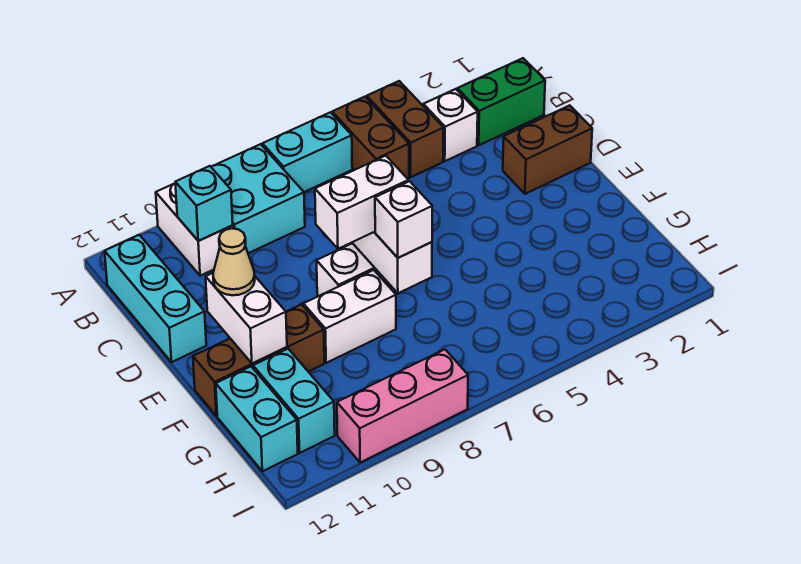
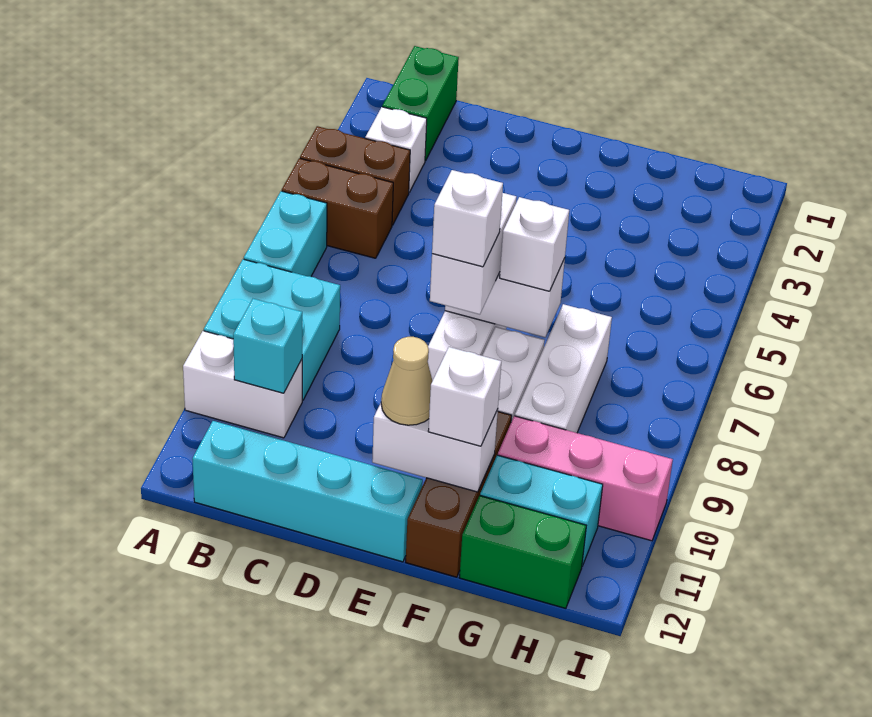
cyan brick B12:D12 level 1 -> cyan brick B12:E12 level 1
brown brick D1:D2 level 1 -> none
none -> white brick E8 level 4
none -> white brick F11 level 3
none -> white brick G7:G9 level 1
cyan brick G12:H12 level 1 -> green brick G12:H12 level 1
pink brick I8:I10 level 1 -> pink brick G10:I10 level 1

